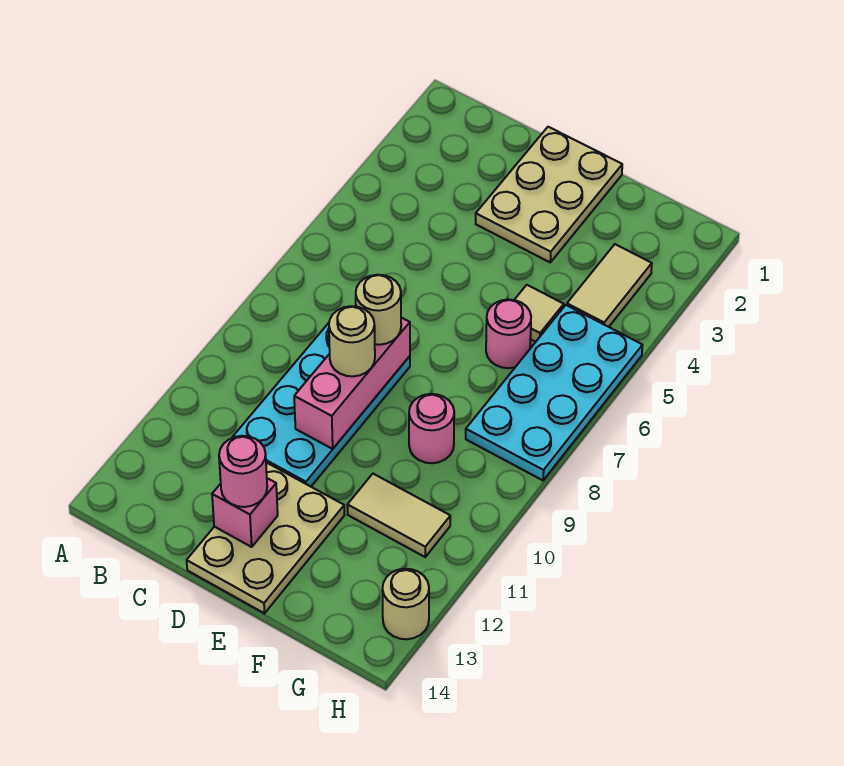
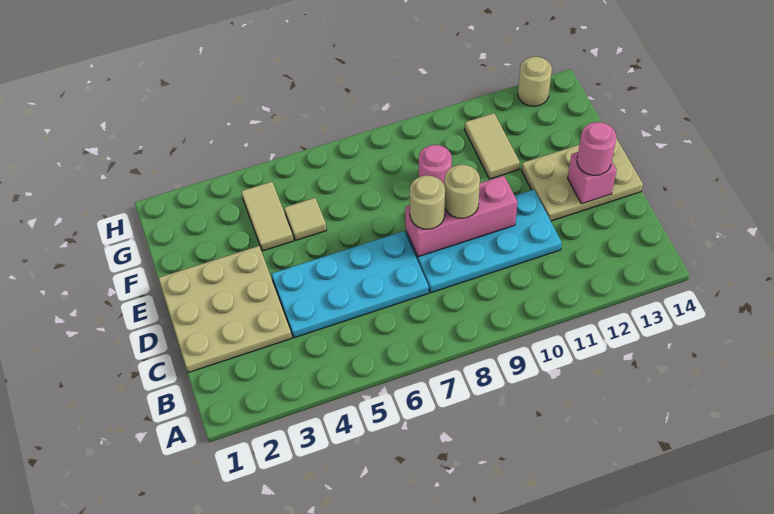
tan plate D1:E3 level 1 -> tan plate C1:E3 level 1
pink round brick F6 level 1 -> none
tan tile G3:G4 level 1 -> tan tile F4:G4 level 1
cyan plate G5:H8 level 1 -> cyan plate C4:D7 level 1

